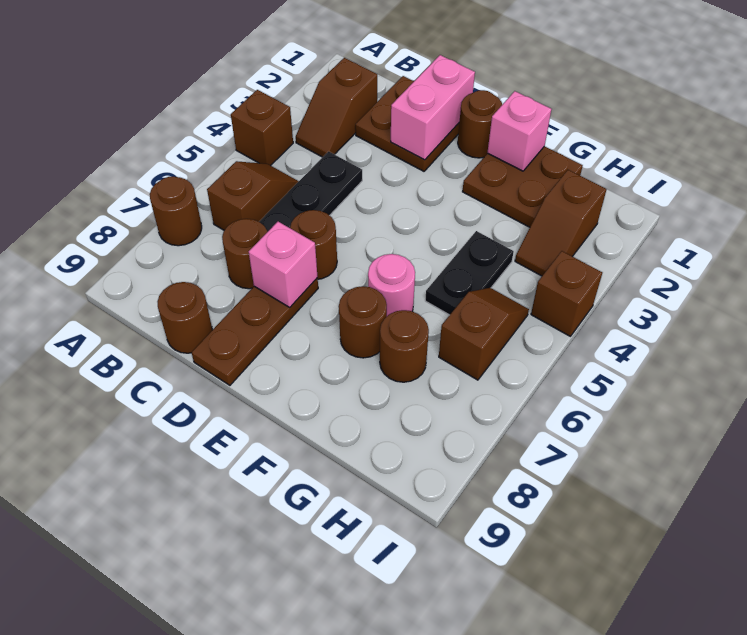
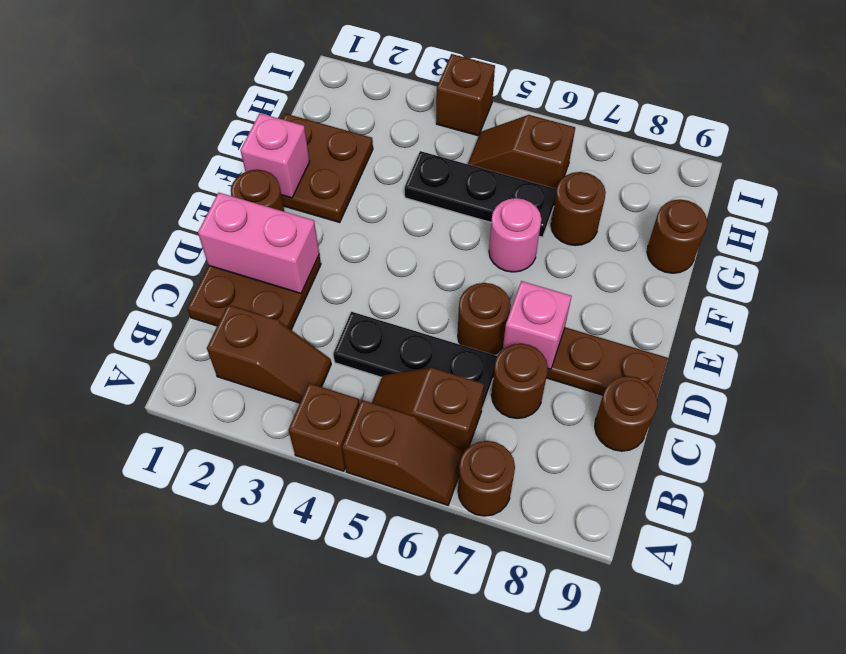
brown round brick F7 level 1 -> brown round brick G9 level 1
black plate G4:G5 level 1 -> black plate G4:G6 level 1
brown slope H2:H3 level 1 top 2 -> brown slope A5:A6 level 1 top 5

